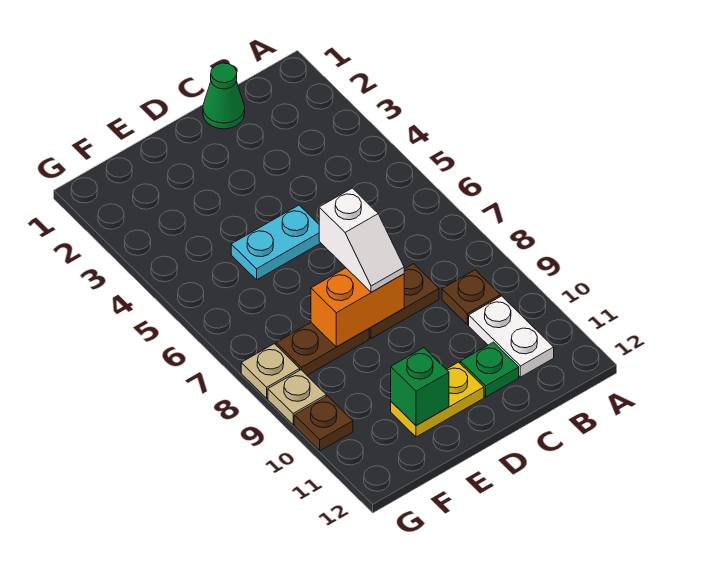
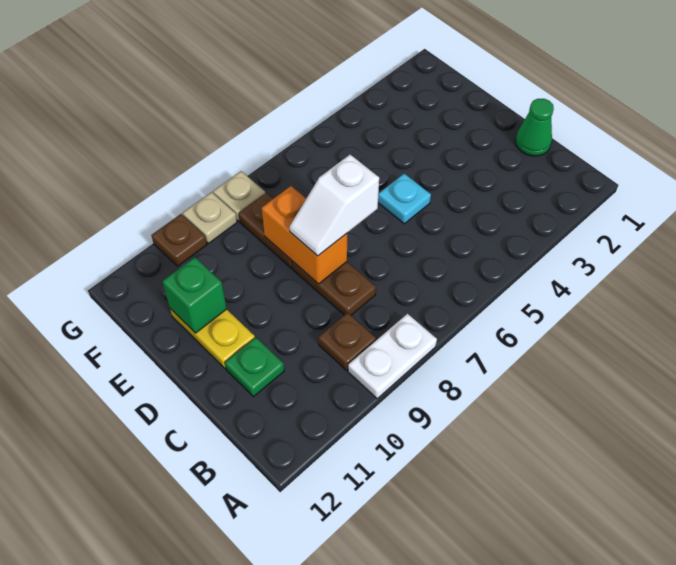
white plate B10:B11 level 1 -> white plate A8:A9 level 1
cyan plate D5:E5 level 1 -> cyan plate D5 level 1

